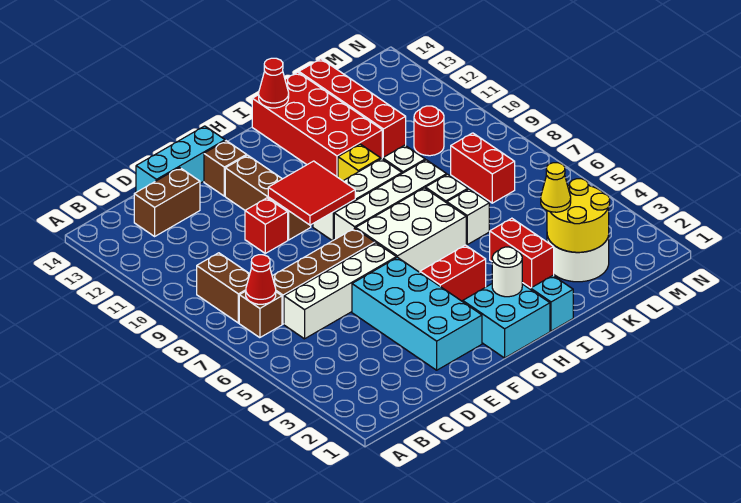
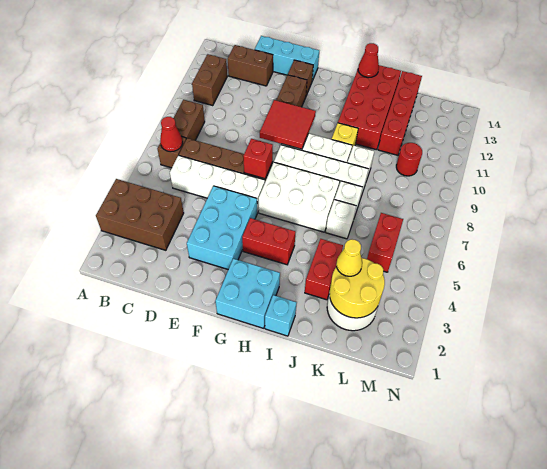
none -> brown brick A3:C4 level 1
none -> brown brick B11:B12 level 1
cyan brick E2:F5 level 1 -> cyan brick E3:F5 level 1
red brick E10 level 1 -> red brick F7 level 2
white round brick H2 level 2 -> none
red brick L7:L8 level 1 -> red brick L5:L6 level 1

